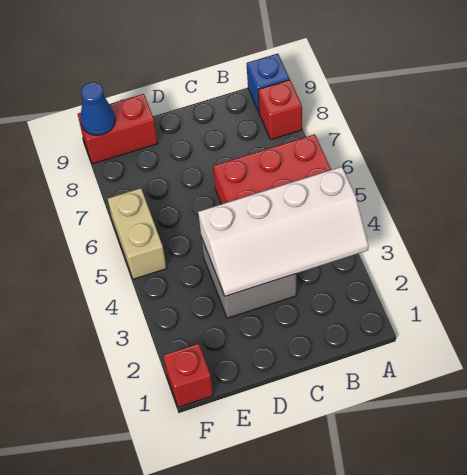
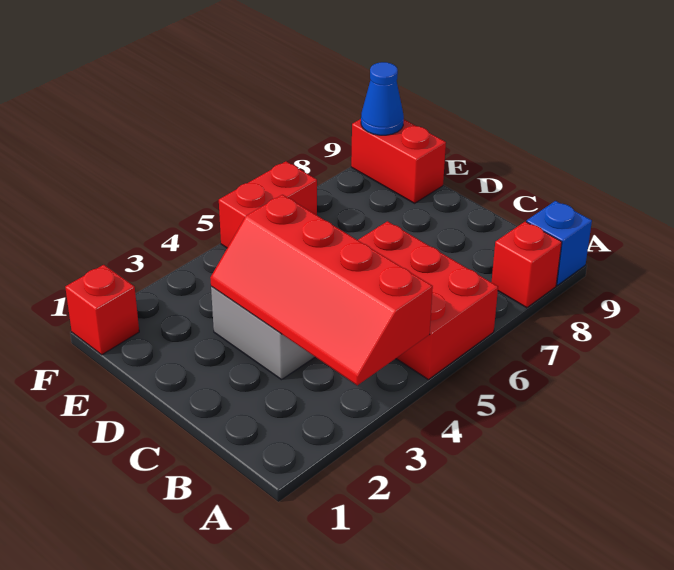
white slope A3:D4 level 2 top 4 -> red slope A3:D4 level 2 top 4
tan brick F5:F6 level 1 -> red brick F5:F6 level 1

